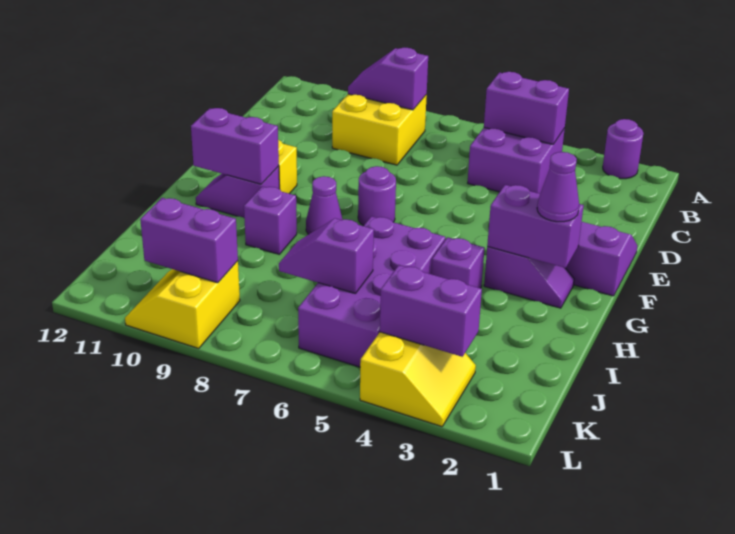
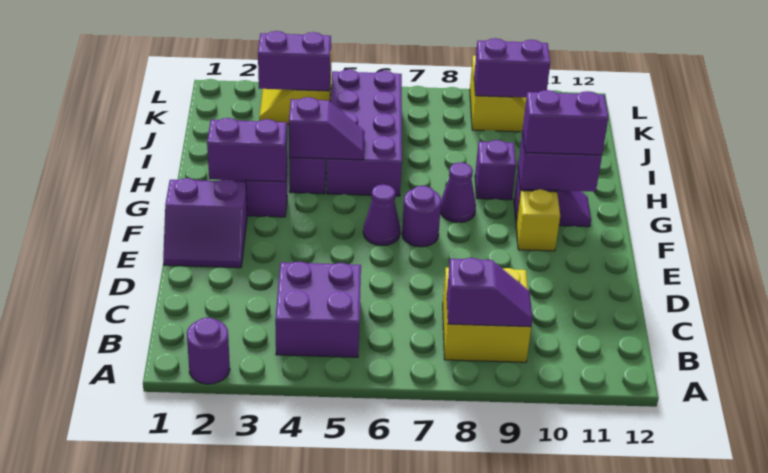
purple brick B4:B5 level 2 -> purple brick G10:G11 level 3
purple cone G2 level 3 -> purple cone F6 level 1
purple slope J6:J7 level 2 top 6 -> purple slope H4:H5 level 2 top 4

